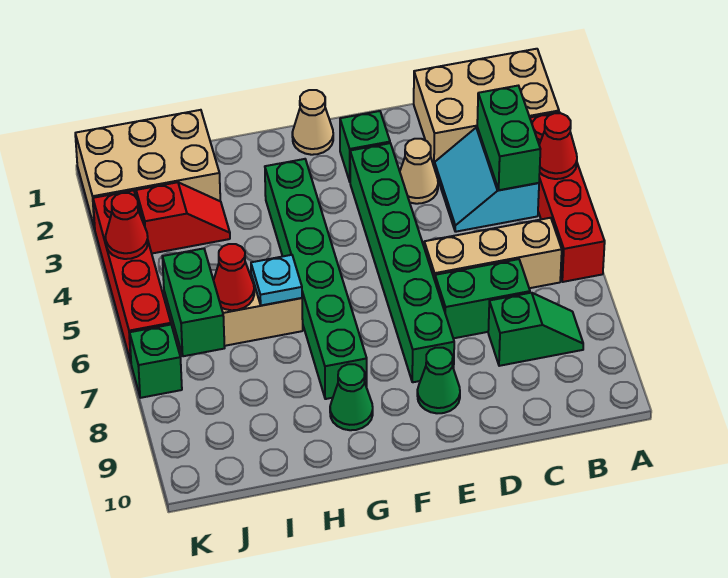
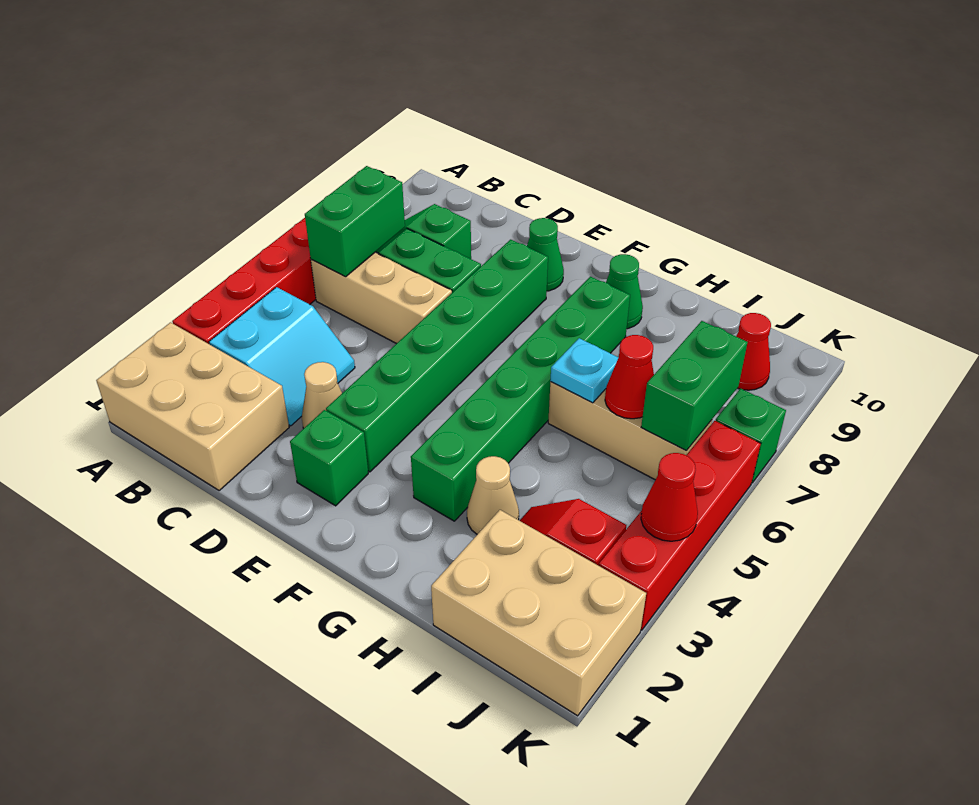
red cone A4 level 2 -> red cone J9 level 1
green brick B3:B4 level 2 -> green brick B6:B7 level 2
tan cone F1 level 1 -> tan cone H3 level 1

